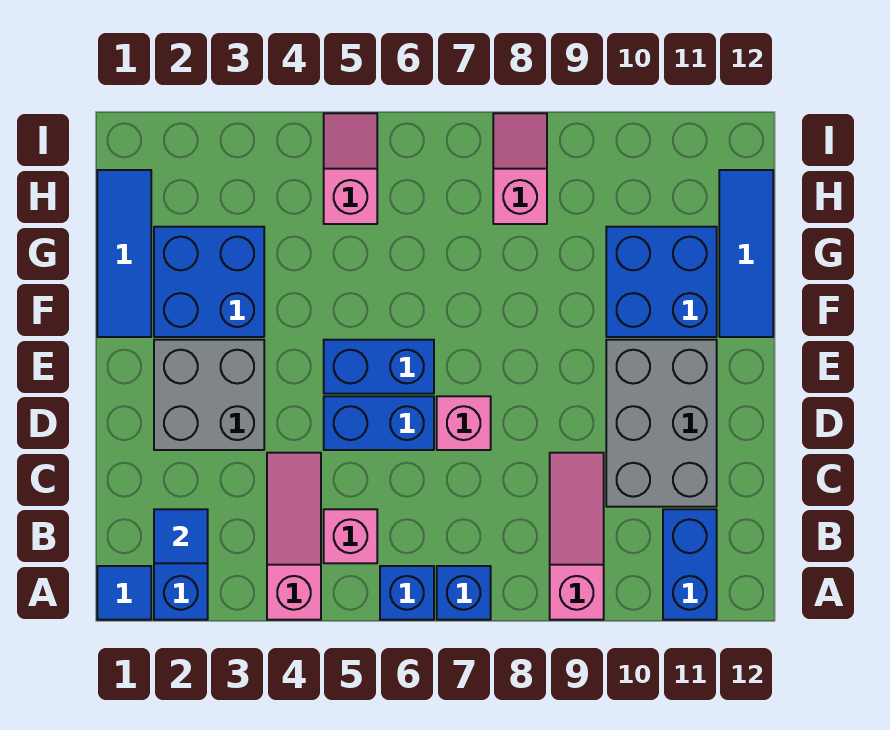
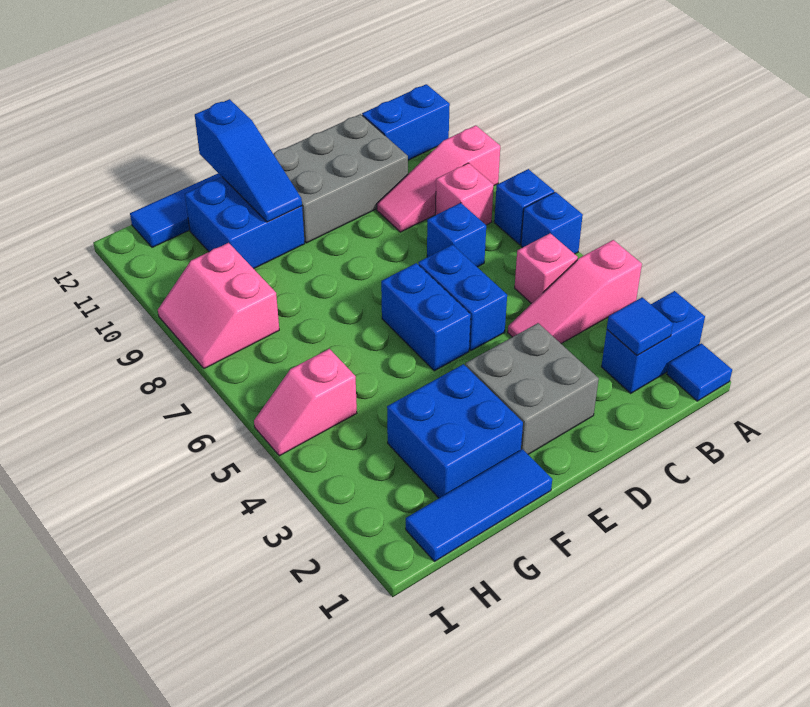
none -> blue brick C7 level 1
pink brick D7 level 1 -> pink brick B8 level 1
none -> blue slope F10:F12 level 2 top 12
pink slope H8:I8 level 1 top H -> pink slope H8:I9 level 1 top H

